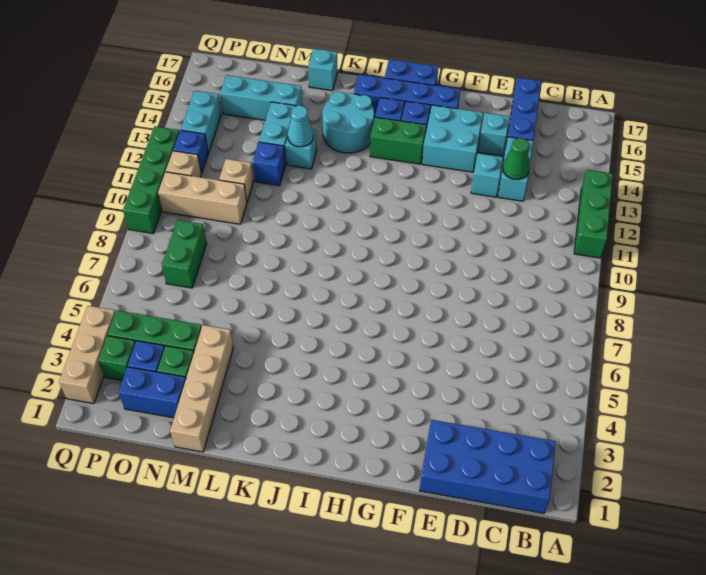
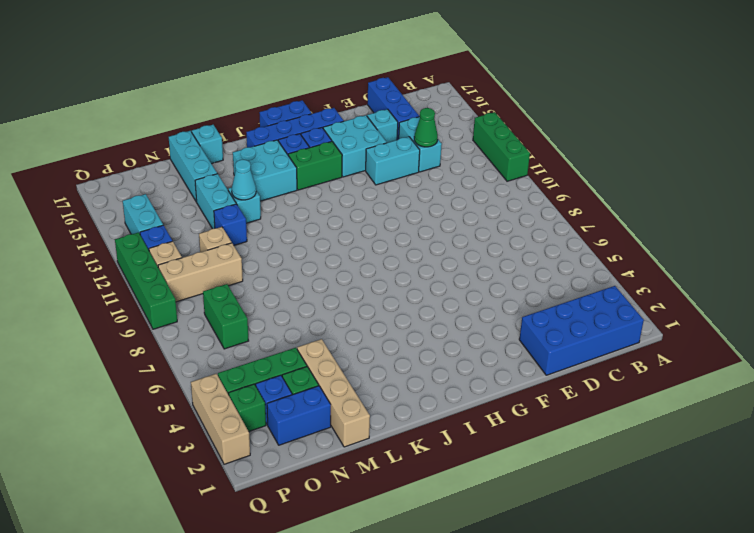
cyan brick E13 level 1 -> cyan brick E13:F13 level 1
cyan round brick J14:K15 level 1 -> cyan brick J14:K15 level 1
cyan brick M15:O15 level 1 -> cyan brick M15:M17 level 1

